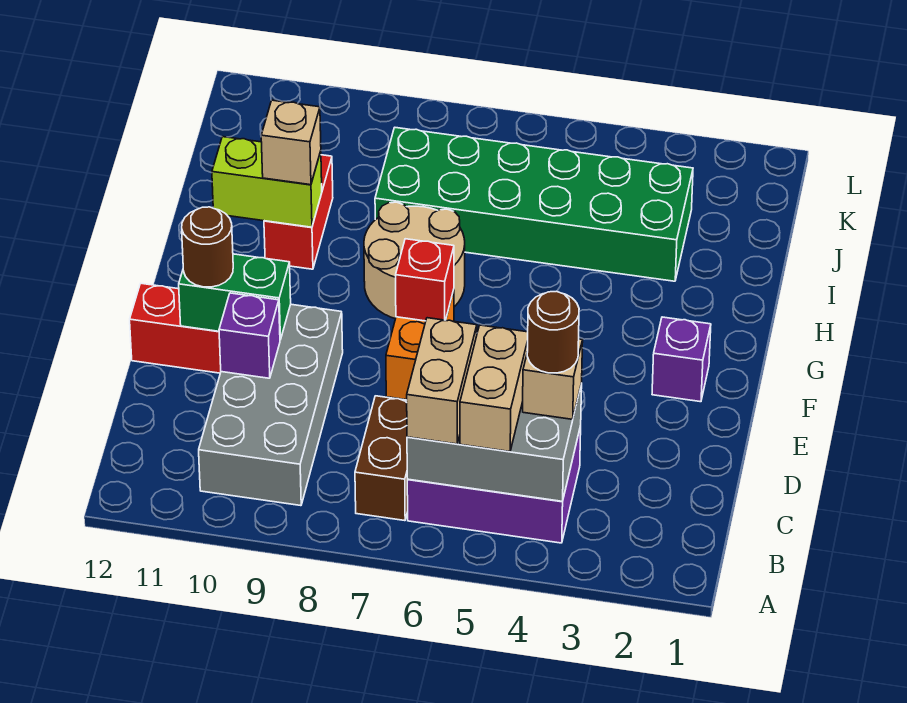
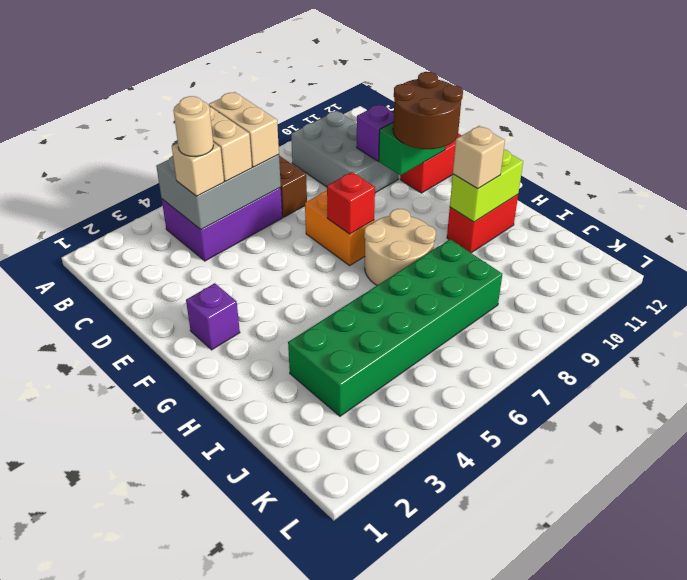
grey brick B9:E10 level 1 -> grey brick B9:D10 level 1
brown round brick C4 level 4 -> tan round brick C4 level 4
brown round brick E11 level 3 -> brown round brick E10:F11 level 3
red brick H10:I10 level 1 -> red brick H10:H11 level 1

